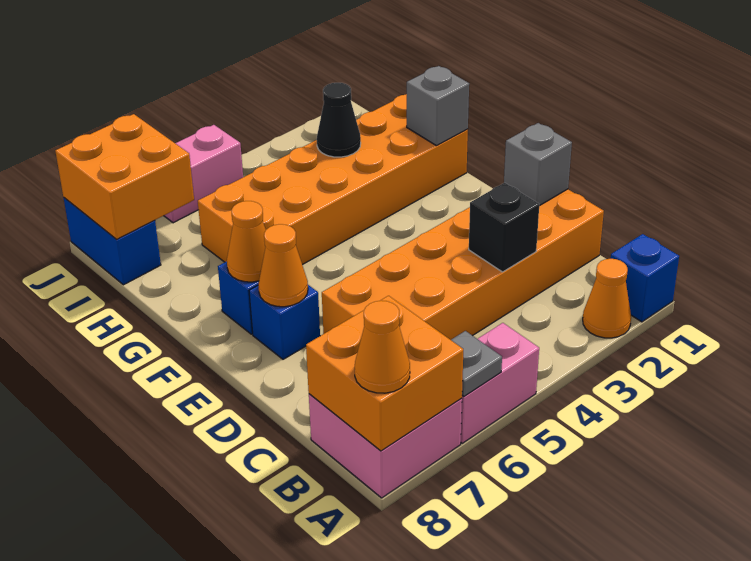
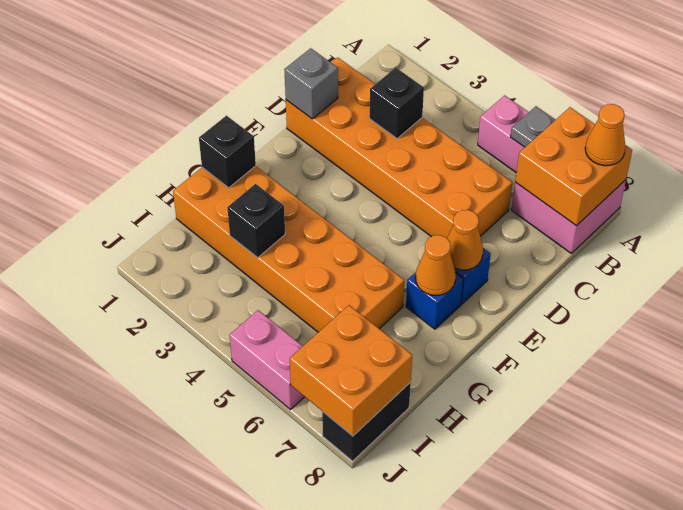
blue brick A1 level 1 -> none
orange cone A2 level 1 -> none
grey brick G1 level 2 -> black brick G1 level 2
black cone H3 level 2 -> black brick H3 level 2
blue brick I8:J8 level 1 -> black brick I8:J8 level 1

